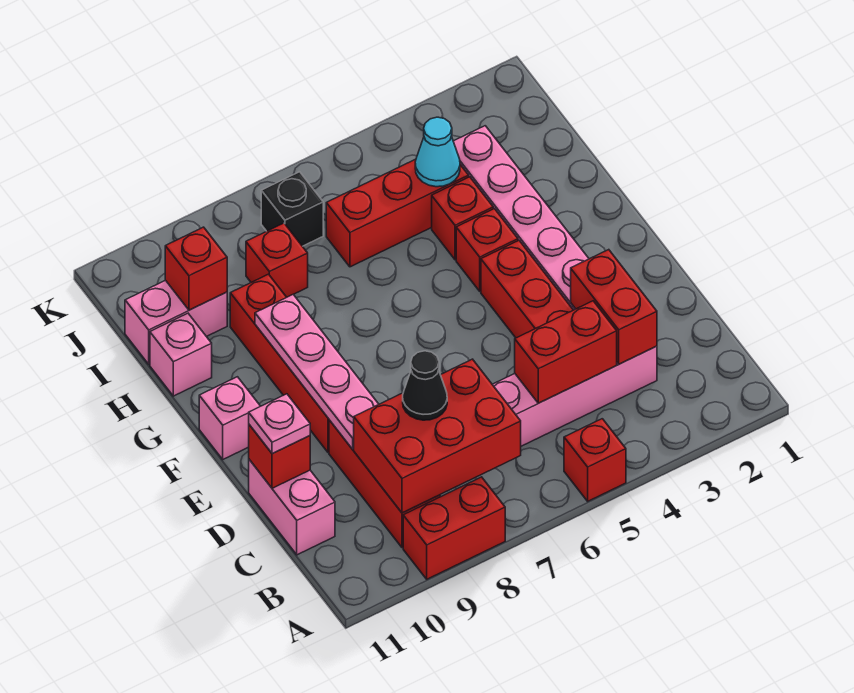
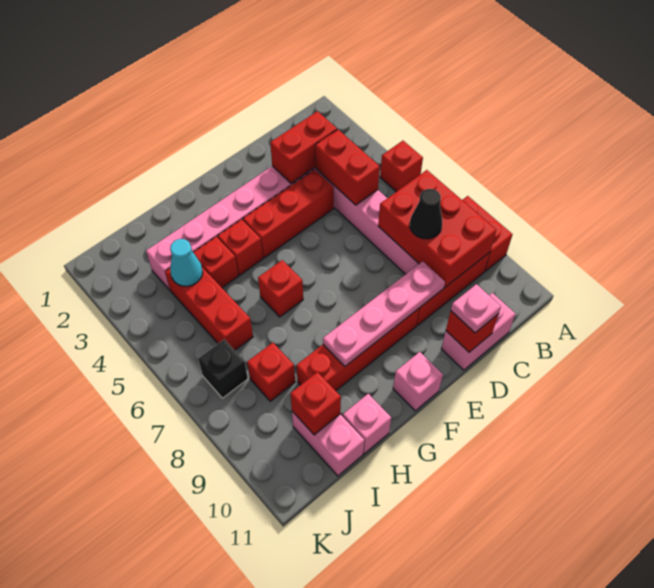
none -> red brick G6 level 1

